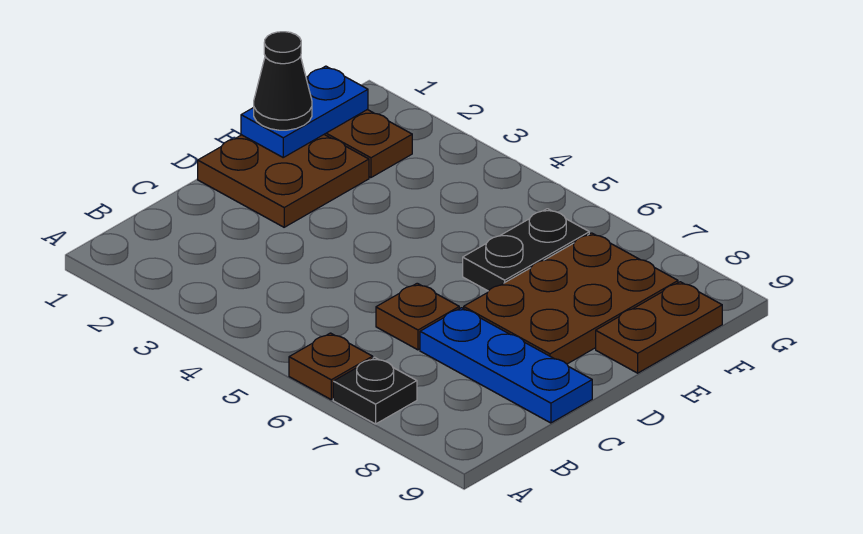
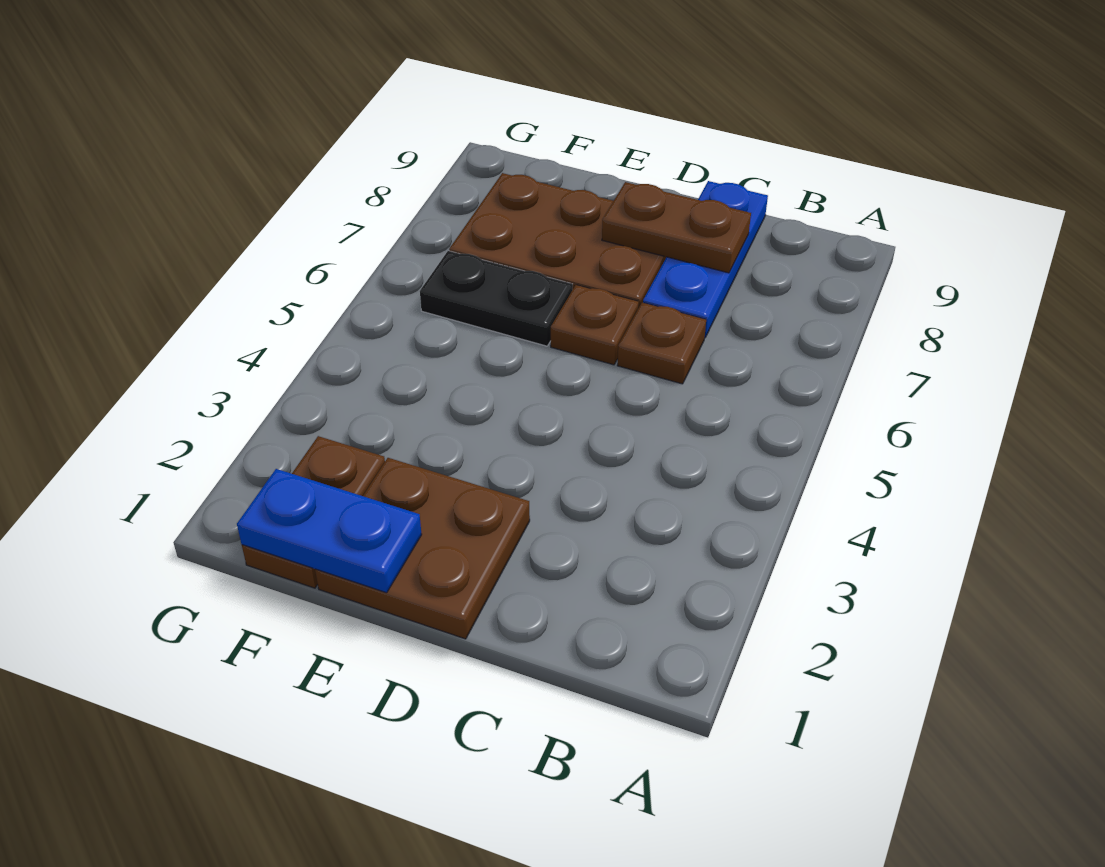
brown plate A6 level 1 -> brown plate D6 level 1
black plate A7 level 1 -> none
black cone E1 level 3 -> none
brown plate E9:F9 level 1 -> brown plate C8:D8 level 2

